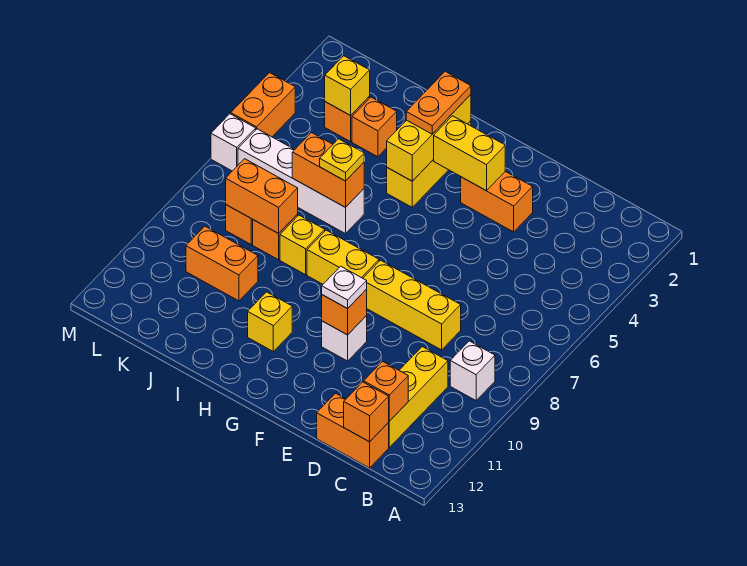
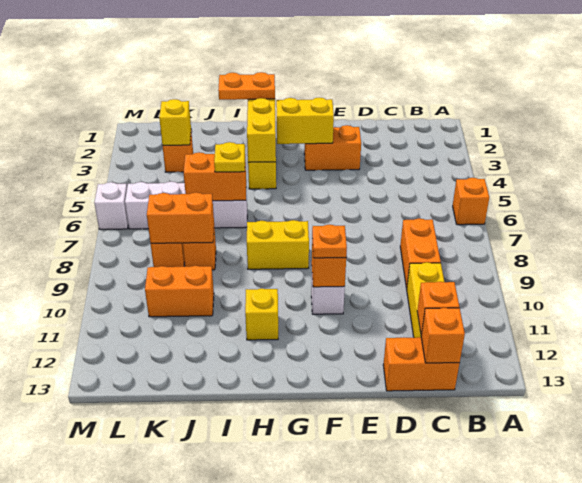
white brick B9 level 1 -> none
yellow brick D8:F8 level 1 -> none
white plate F10 level 3 -> orange plate F10 level 3
orange plate H2:H3 level 3 -> orange plate H2:I2 level 3
yellow brick I8 level 1 -> none
orange brick J3 level 1 -> orange brick A6 level 1
orange brick M4:M5 level 1 -> orange brick C8:C9 level 1

